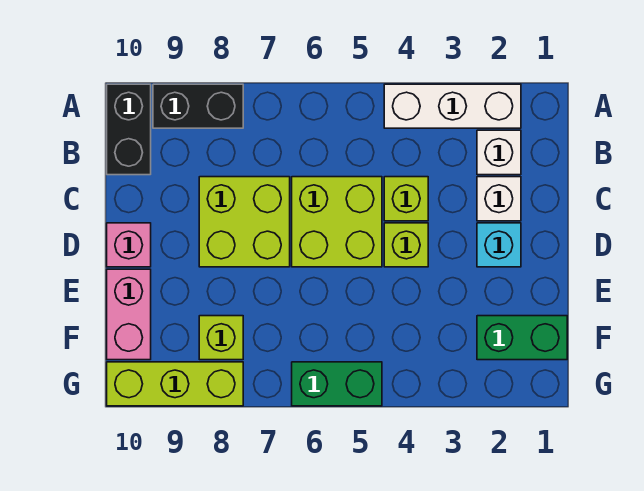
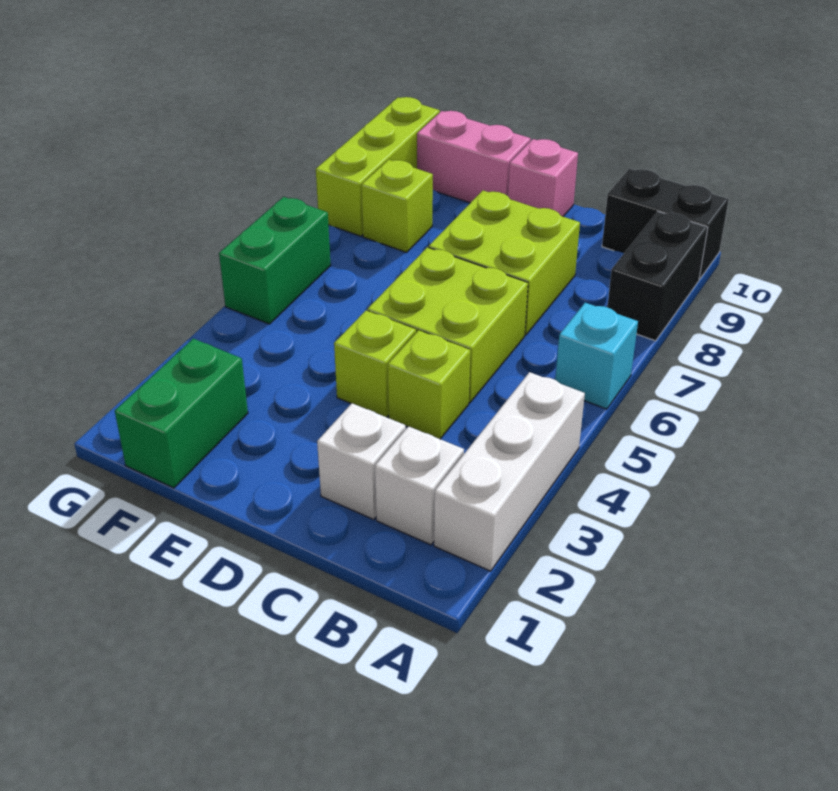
cyan brick D2 level 1 -> cyan brick A6 level 1

